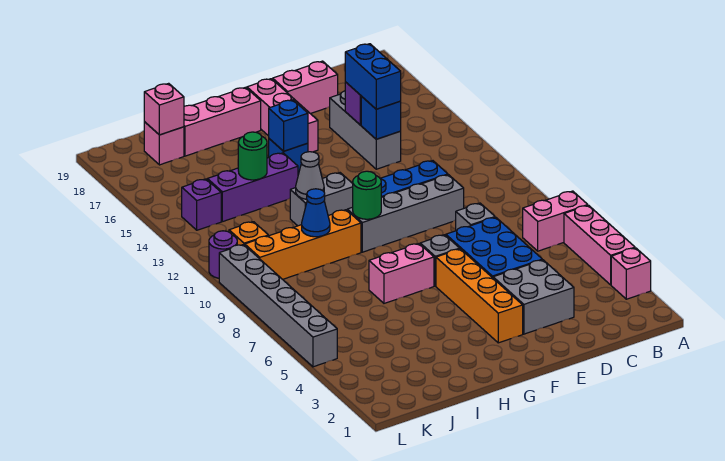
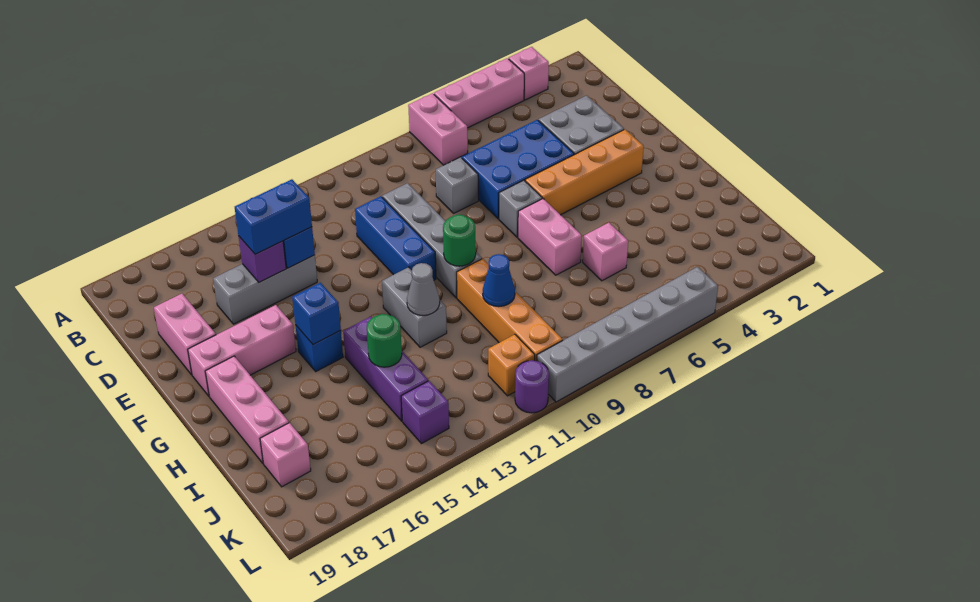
pink brick J18 level 2 -> pink brick I6 level 1

